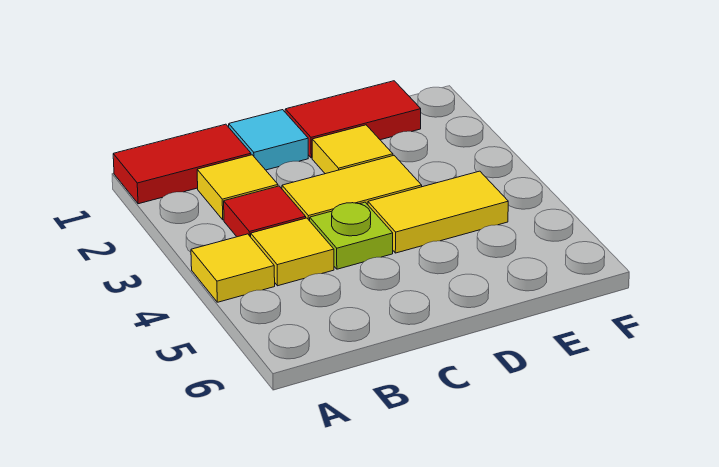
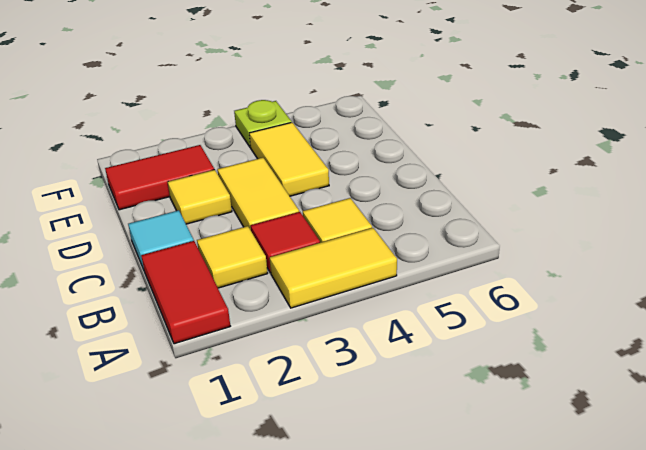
yellow tile A4 level 1 -> yellow tile A3:A4 level 1
lime plate C4 level 1 -> lime plate F4 level 1
red tile D1:E1 level 1 -> red tile E1:E2 level 1

